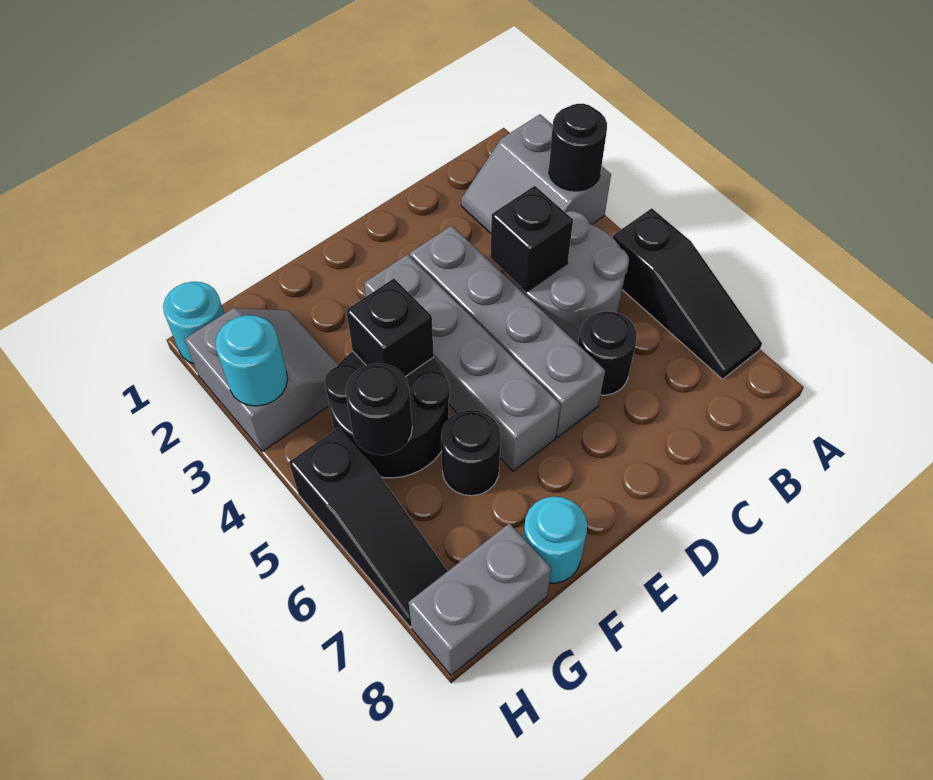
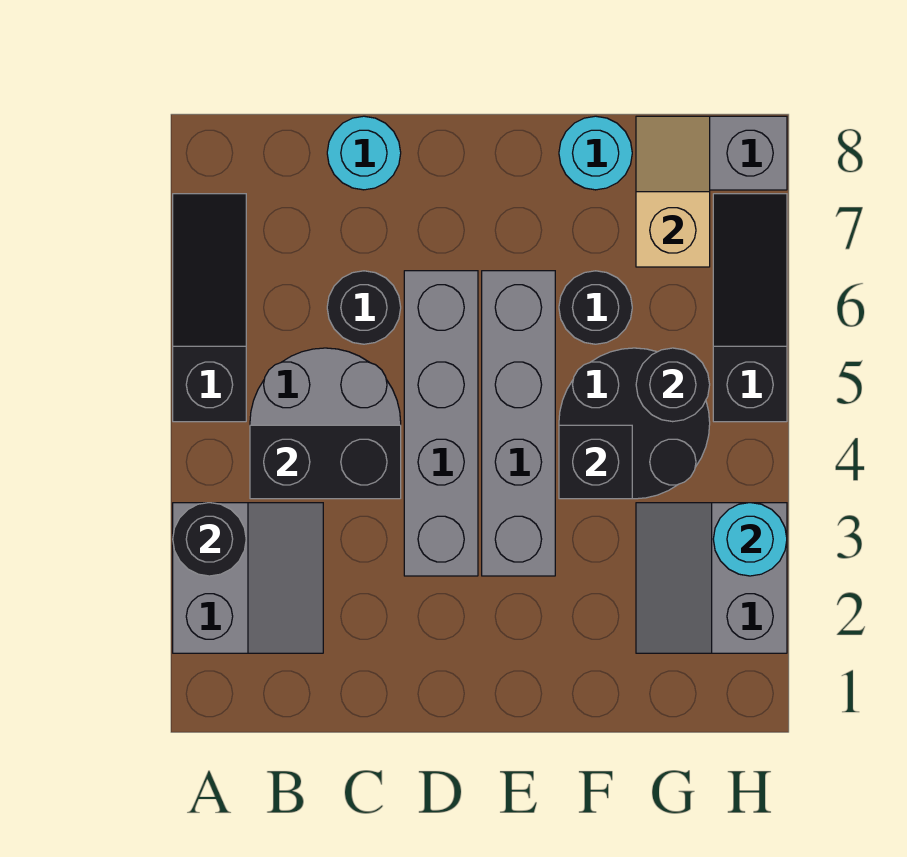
black brick C4 level 2 -> black brick B4:C4 level 2
none -> tan slope G7:G8 level 2 top 7
cyan round brick H1 level 1 -> cyan round brick C8 level 1

